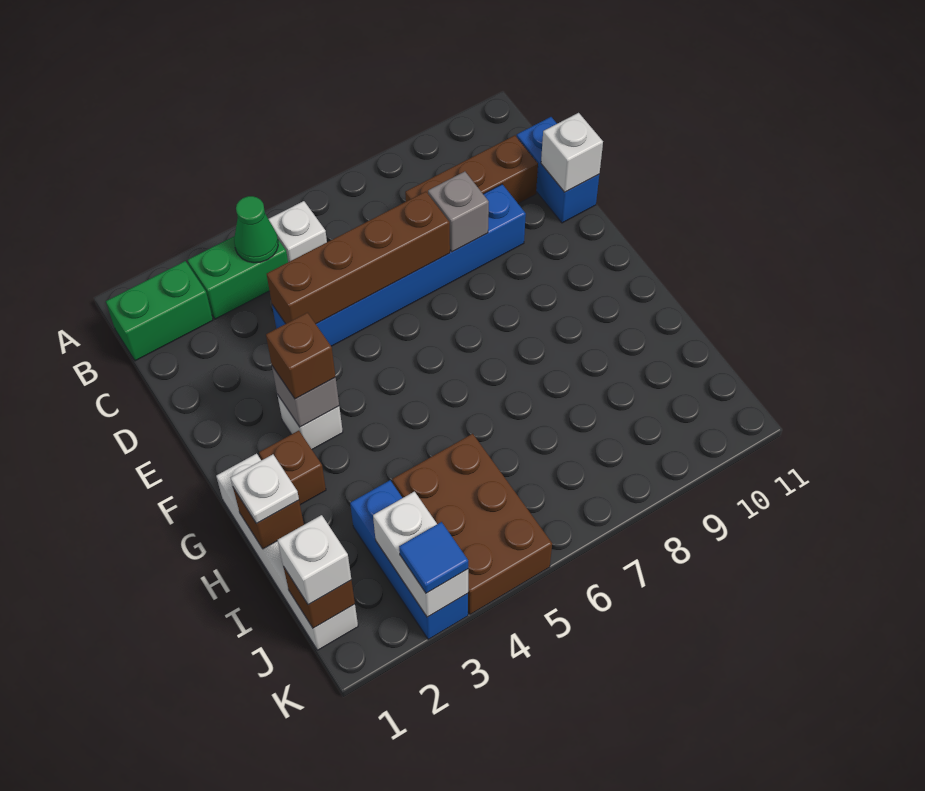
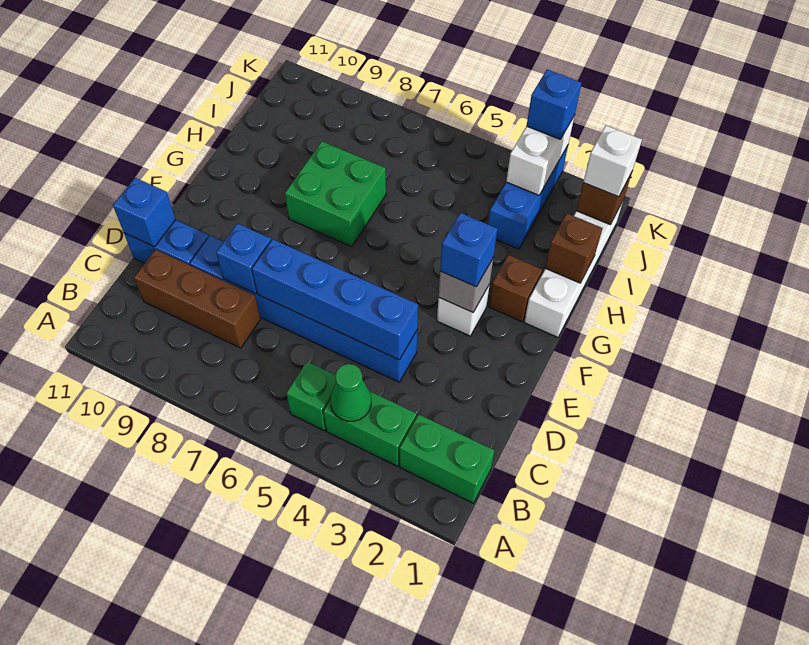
white brick B5 level 1 -> green brick B5 level 1
blue brick C11:D11 level 1 -> blue brick D10:D11 level 1
brown brick D4:D7 level 2 -> blue brick D4:D7 level 2
grey brick D8 level 2 -> blue brick D8 level 2
white brick D11 level 2 -> blue brick D11 level 2
brown brick F3 level 3 -> blue brick F3 level 3
none -> green brick G7:H8 level 1
white plate H1 level 3 -> none
brown brick I4:K5 level 1 -> none
blue tile K3 level 3 -> blue brick K3 level 3

